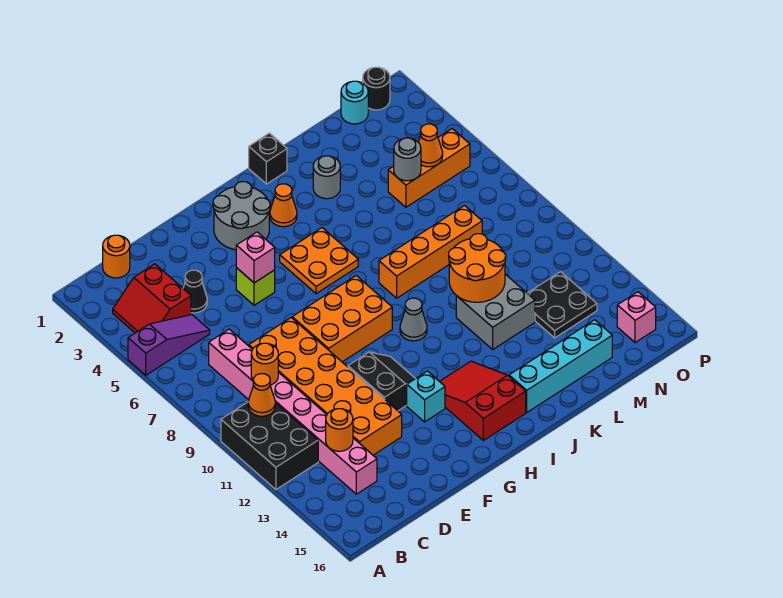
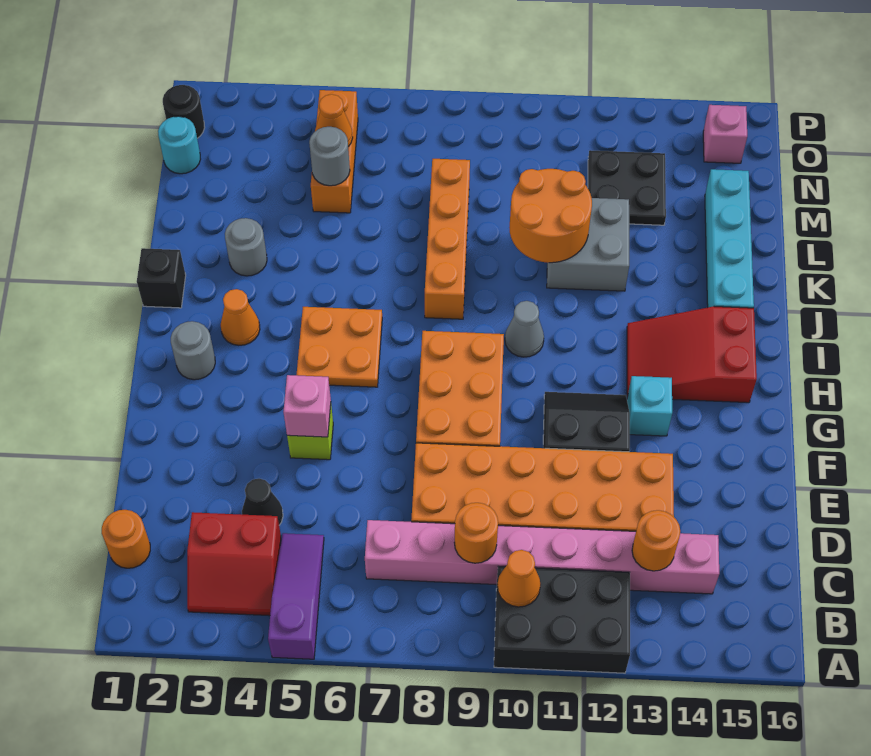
grey round brick G2:H3 level 1 -> grey round brick H2 level 1

